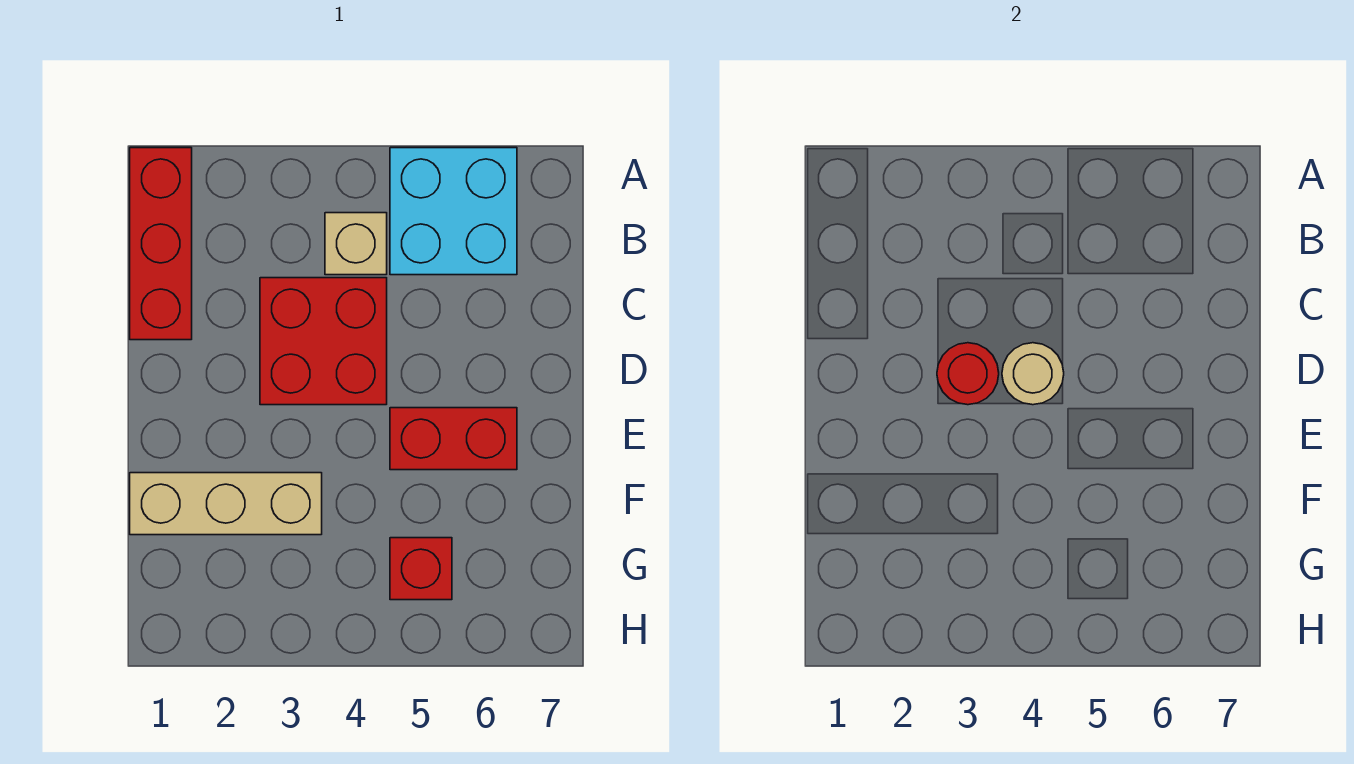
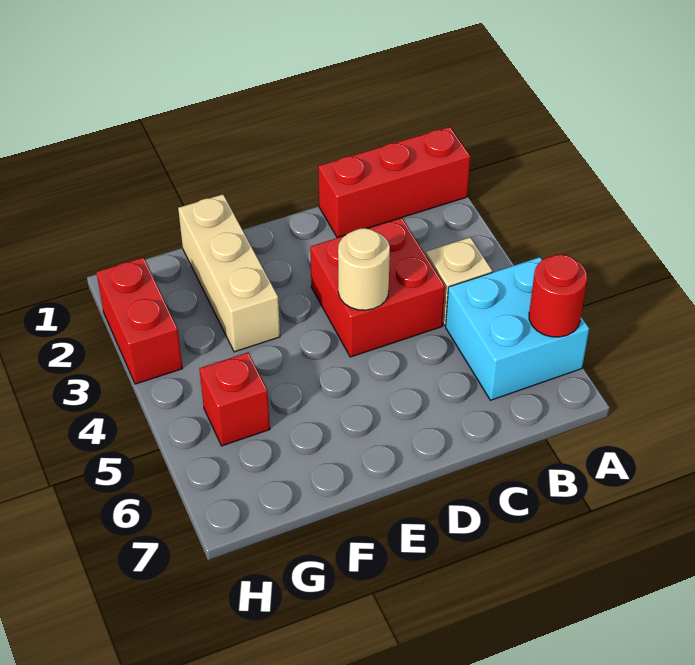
red round brick D3 level 2 -> red round brick A6 level 2
red brick E5:E6 level 1 -> red brick H2:H3 level 1

